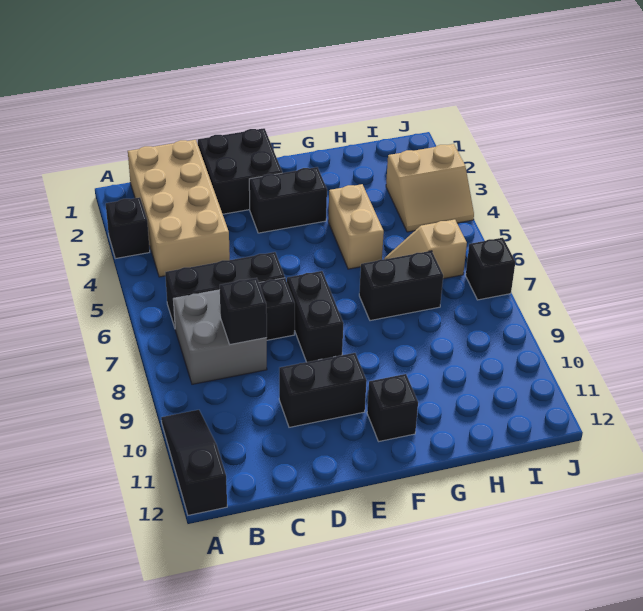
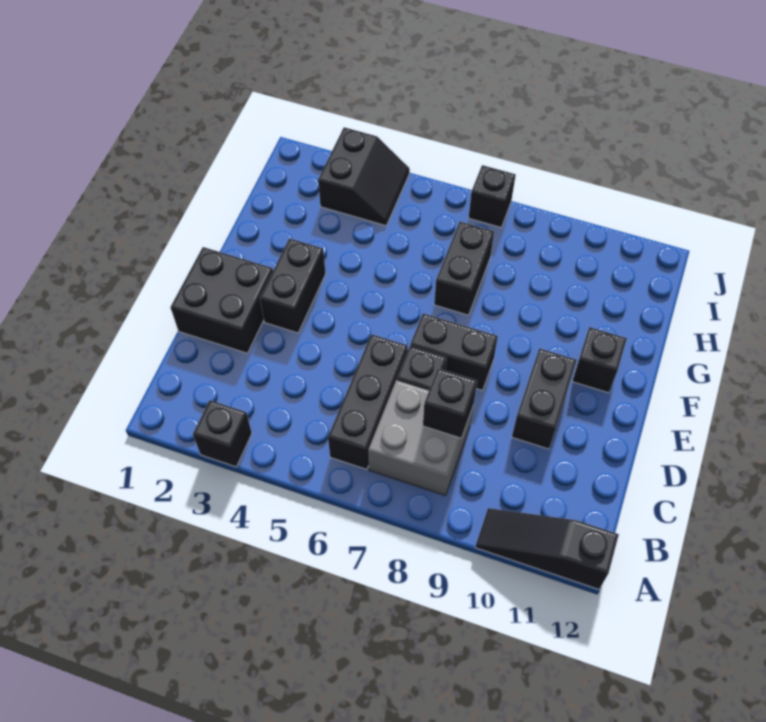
tan brick B1:C4 level 1 -> none
tan brick G4:G5 level 1 -> none
tan slope H6:I6 level 1 top I -> none
tan slope I3:J4 level 1 top 3 -> black slope I3:J4 level 1 top 3

